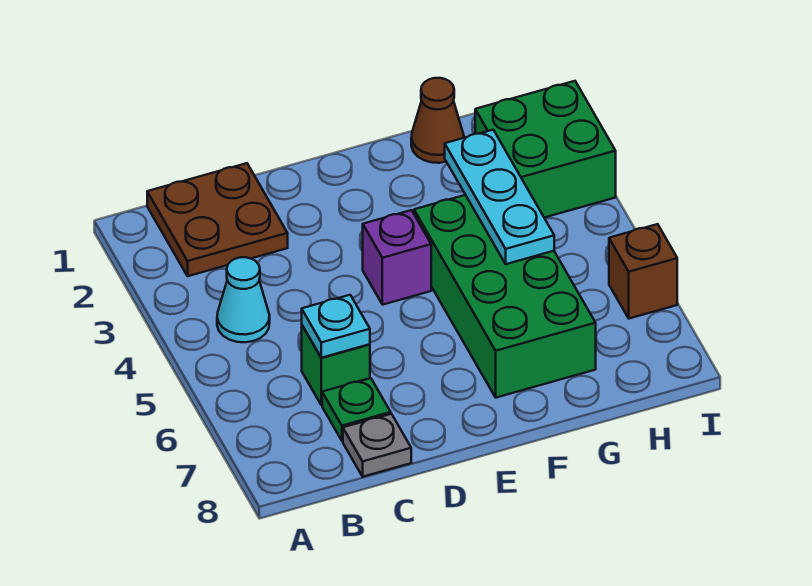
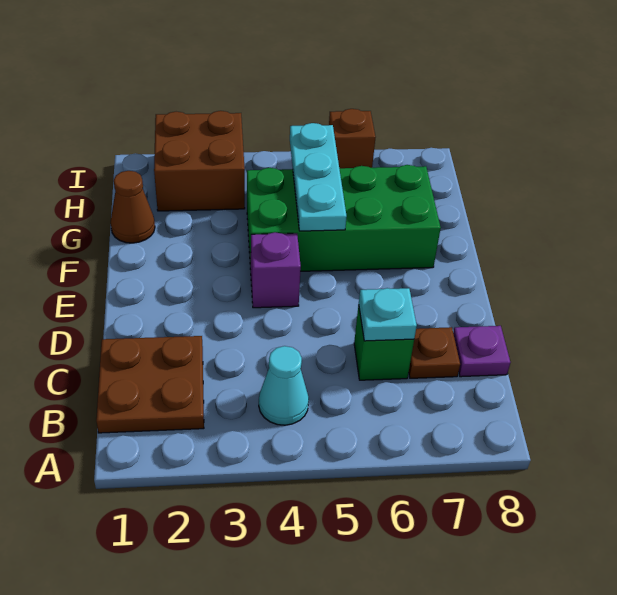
green plate C7 level 1 -> brown plate C7 level 1
grey plate C8 level 1 -> purple plate C8 level 1
cyan plate G3:G5 level 2 -> cyan plate F5:H5 level 2
green brick H2:I3 level 1 -> brown brick H2:I3 level 1

